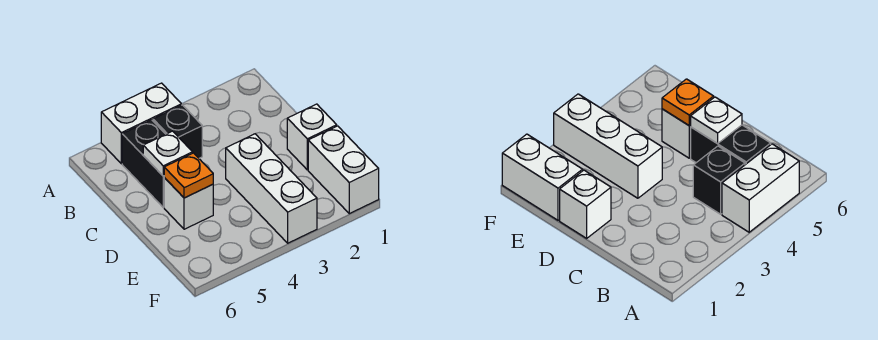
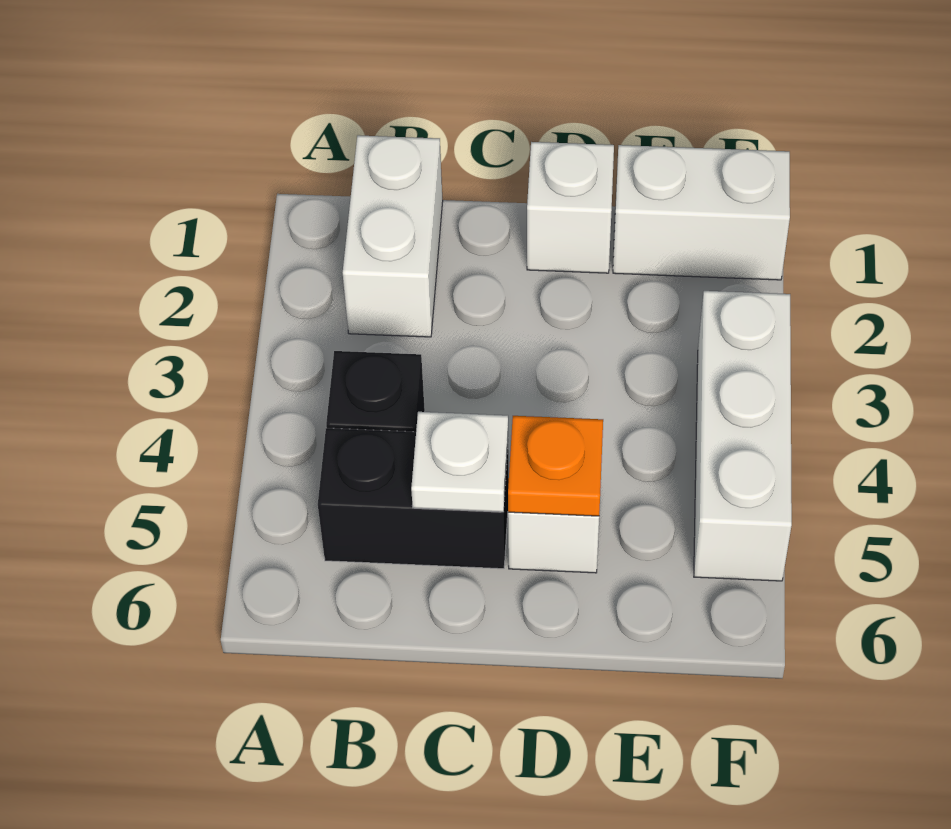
white brick A4:A5 level 1 -> white brick B1:B2 level 1
white brick D3:F3 level 1 -> white brick F3:F5 level 1

